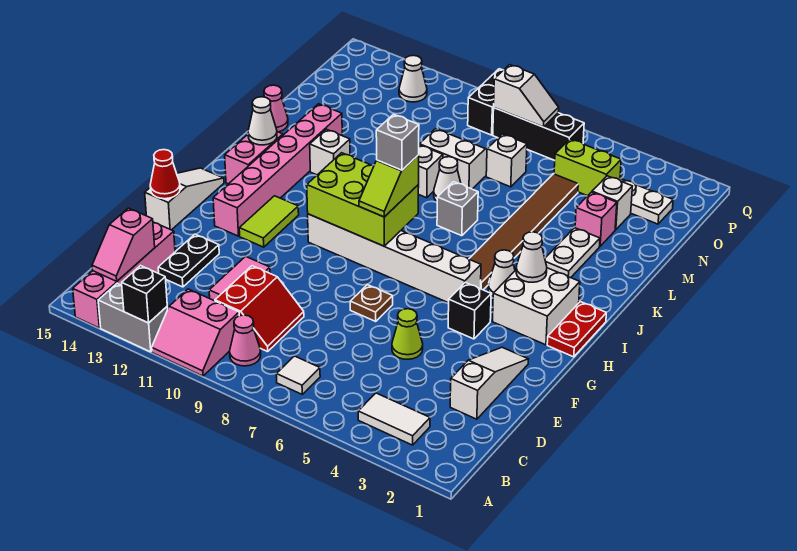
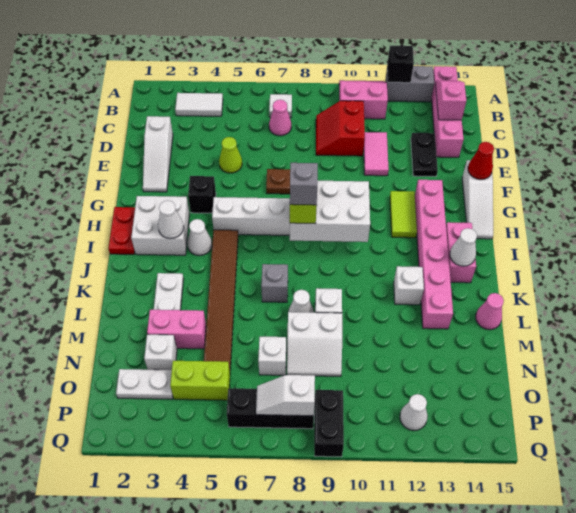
pink cone B9 level 1 -> pink cone C7 level 1
lime brick H8:I10 level 2 -> white brick H8:I10 level 2
pink brick M3 level 1 -> pink brick M3:M4 level 1

